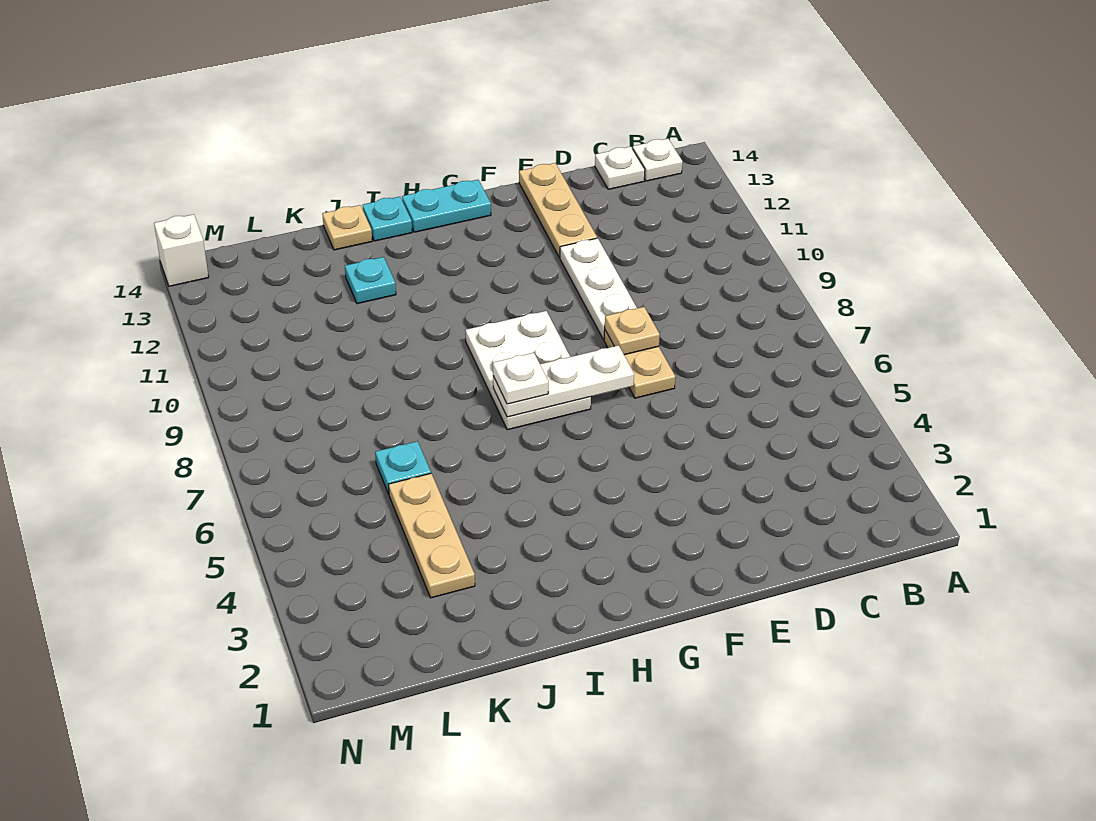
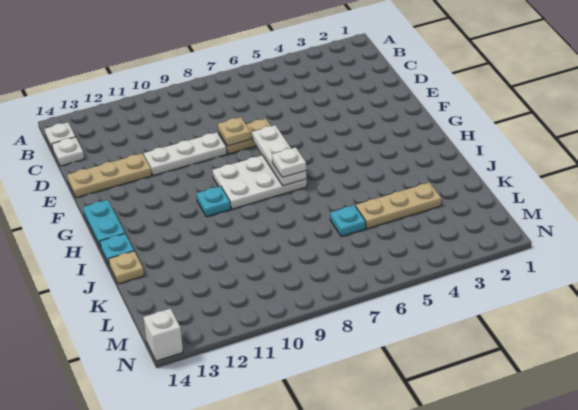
cyan plate J12 level 1 -> cyan plate H10 level 1

